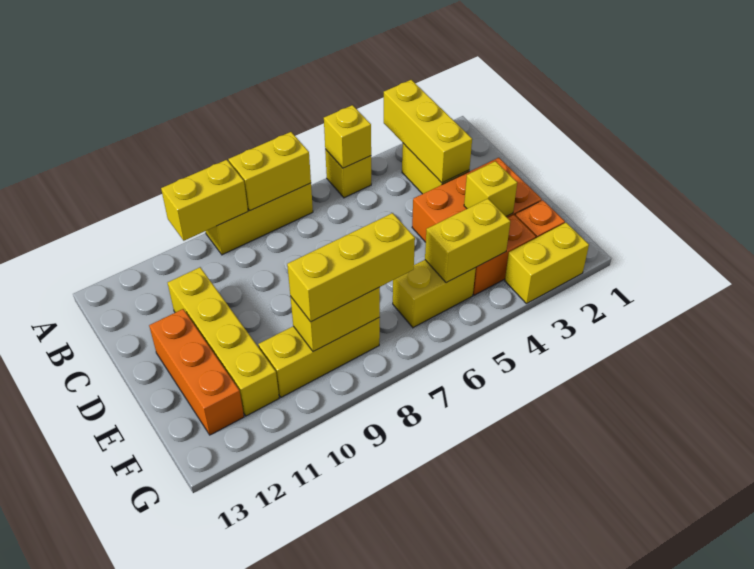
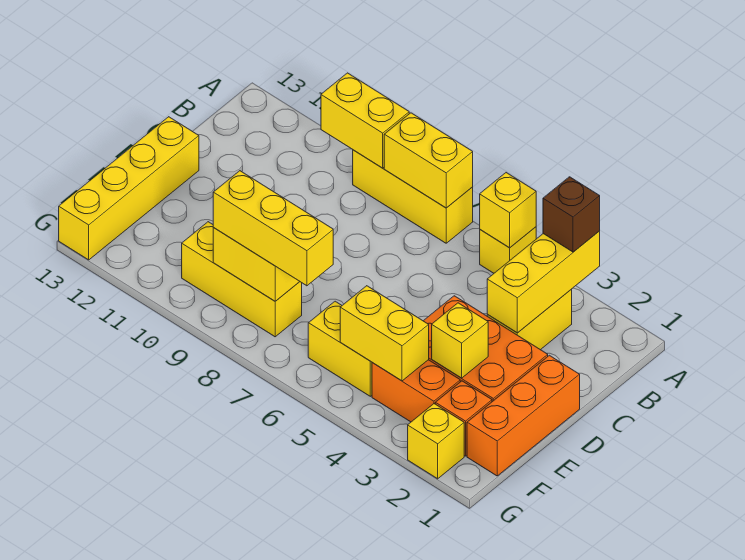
none -> brown brick A3 level 3
yellow brick C11:F11 level 1 -> yellow brick D13:G13 level 1
orange brick D12:F12 level 1 -> orange brick D1:F1 level 1
yellow brick G2:G3 level 1 -> yellow brick G2 level 1

